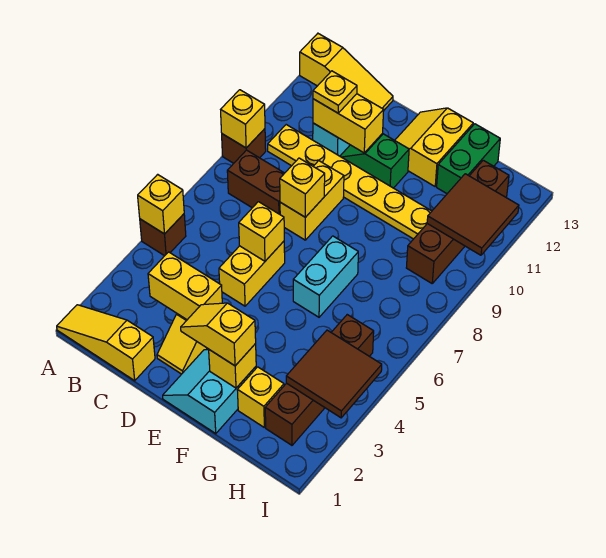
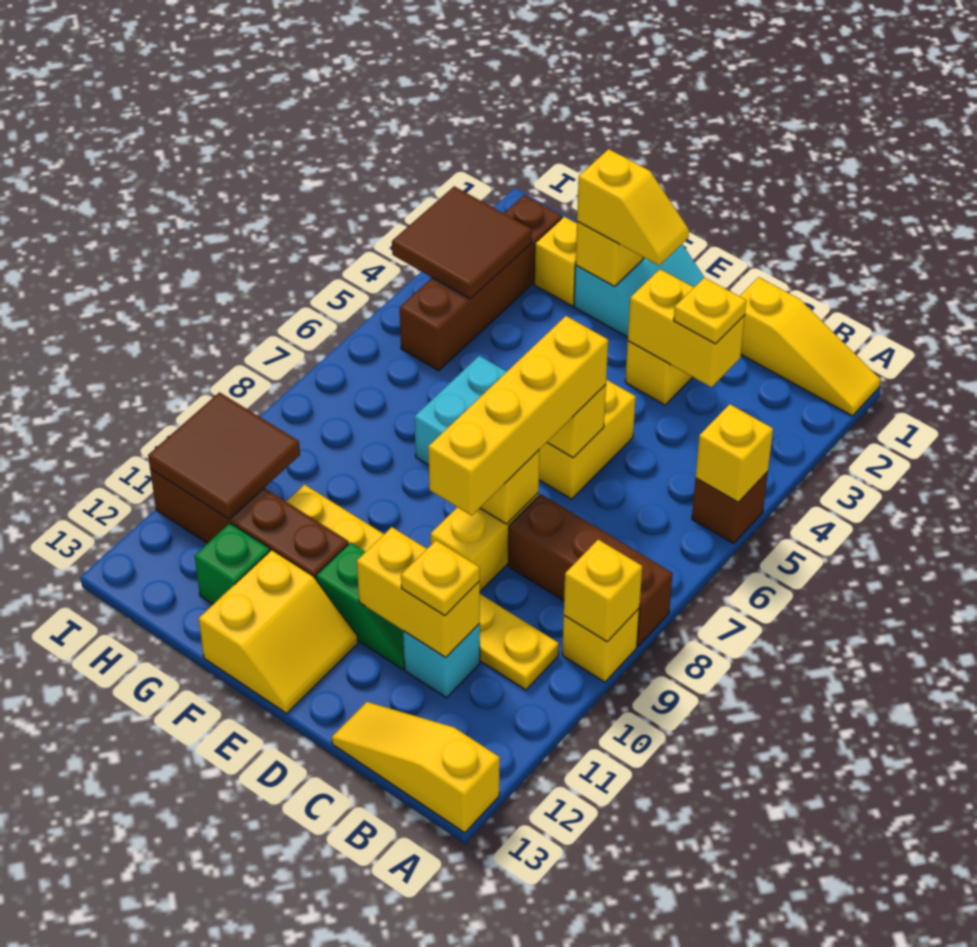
brown brick A9 level 1 -> yellow brick A9 level 1
brown brick B8:C8 level 1 -> brown brick A8:C8 level 1
none -> yellow plate C3 level 3
none -> yellow brick D6:D9 level 3
green brick G12:G13 level 1 -> green brick G12 level 1
brown brick H9:H12 level 1 -> brown brick F11:I11 level 1

